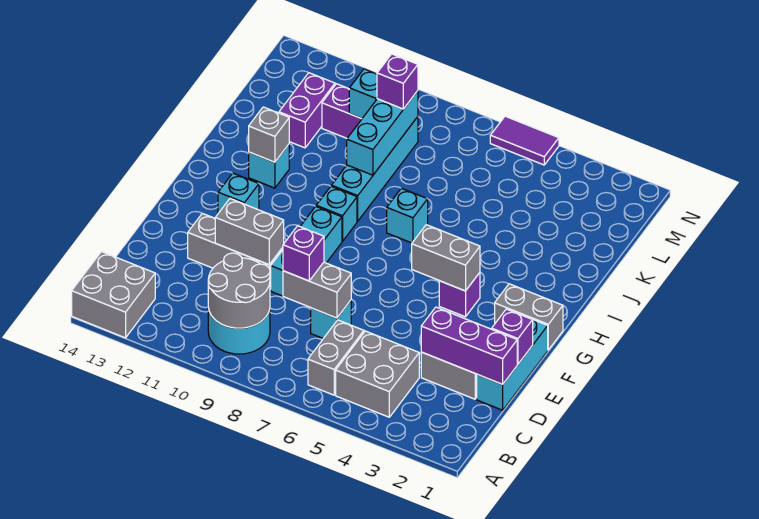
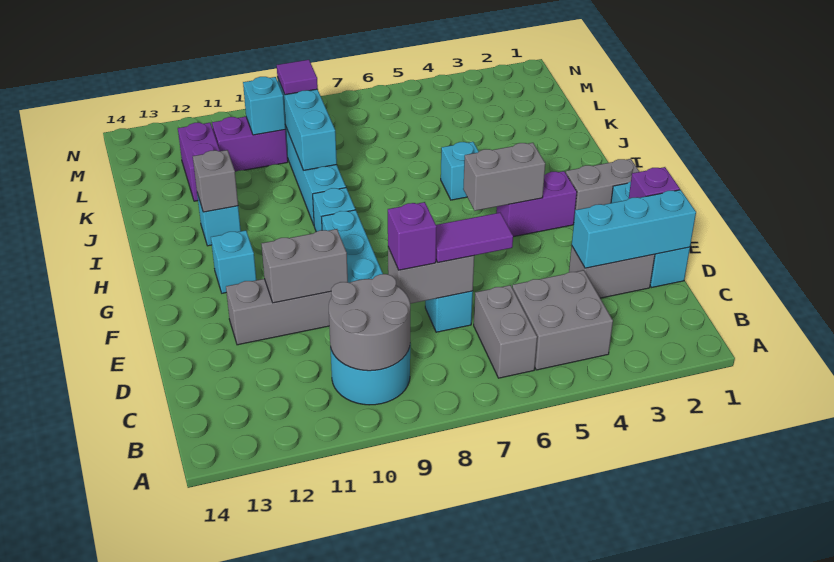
grey brick A13:B14 level 1 -> none
purple brick D1:D3 level 2 -> cyan brick D1:D3 level 2
purple brick G4 level 1 -> purple brick G3:G4 level 1
cyan brick I7 level 1 -> cyan brick I5 level 1
purple brick L9 level 3 -> purple tile L9 level 3
purple tile N5:N6 level 1 -> purple tile D6:D7 level 3

